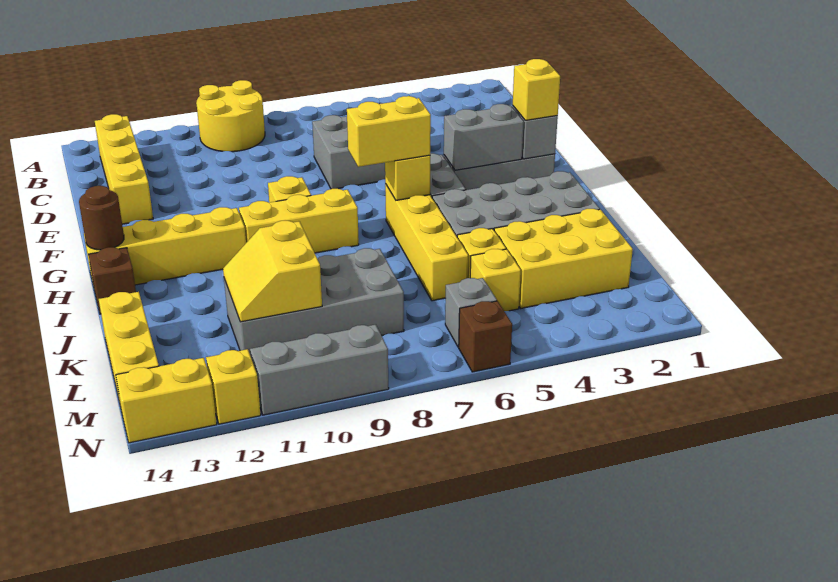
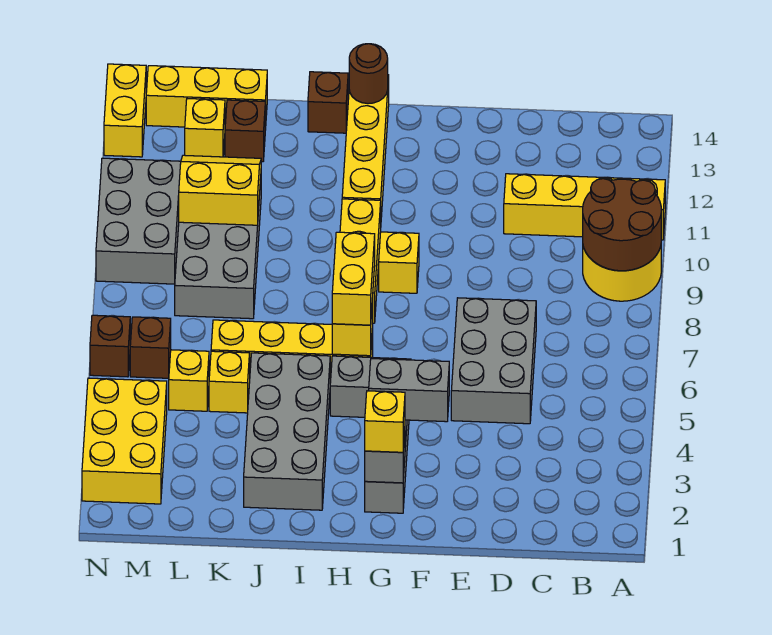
none -> brown round brick A9:B10 level 2
yellow brick B13:E13 level 1 -> yellow brick A11:D11 level 1
grey brick G3:G4 level 2 -> grey brick F4:G4 level 2
yellow brick K2:L4 level 1 -> yellow brick M2:N4 level 1
none -> brown brick K13 level 1
grey brick M6 level 1 -> brown brick M6 level 1
grey brick N9:N11 level 1 -> grey brick M9:N11 level 1
yellow brick N12 level 1 -> yellow brick L13 level 1

